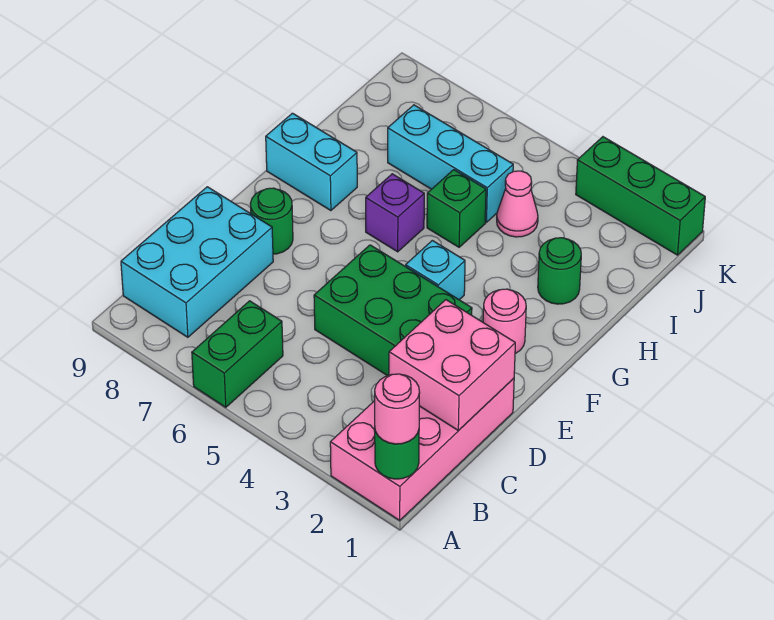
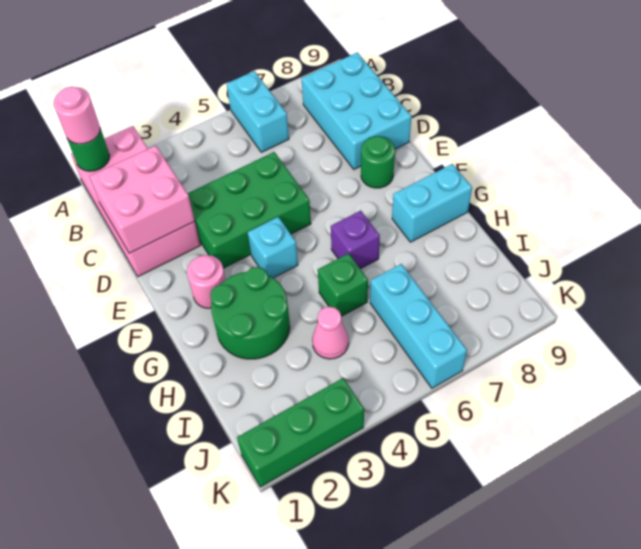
green brick A6:B6 level 1 -> cyan brick A6:B6 level 1
green round brick H2 level 1 -> green round brick G2:H3 level 1
cyan brick I5:I7 level 1 -> cyan brick I6:K6 level 1

